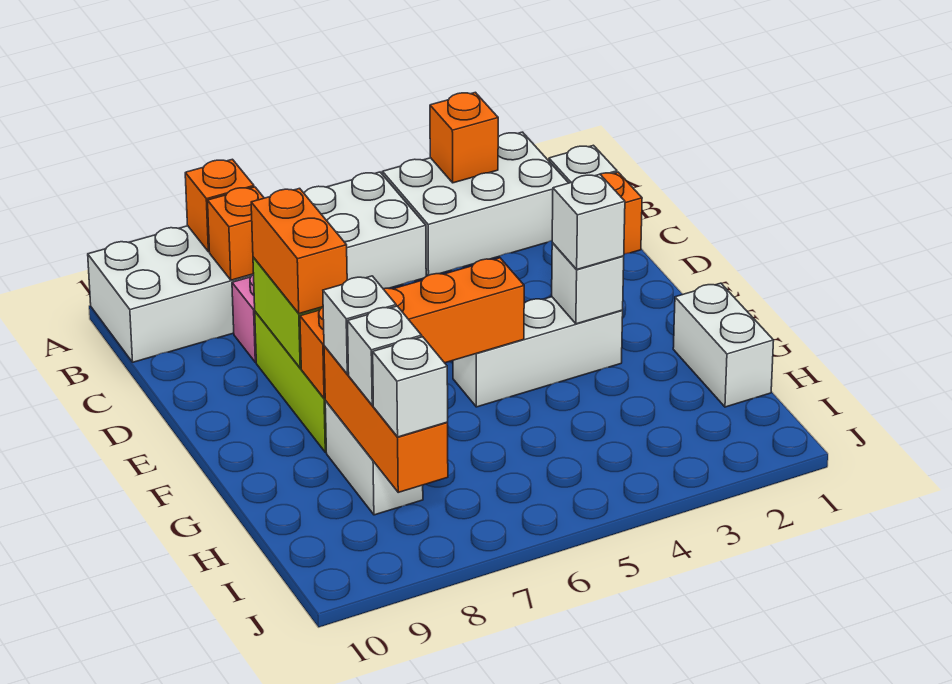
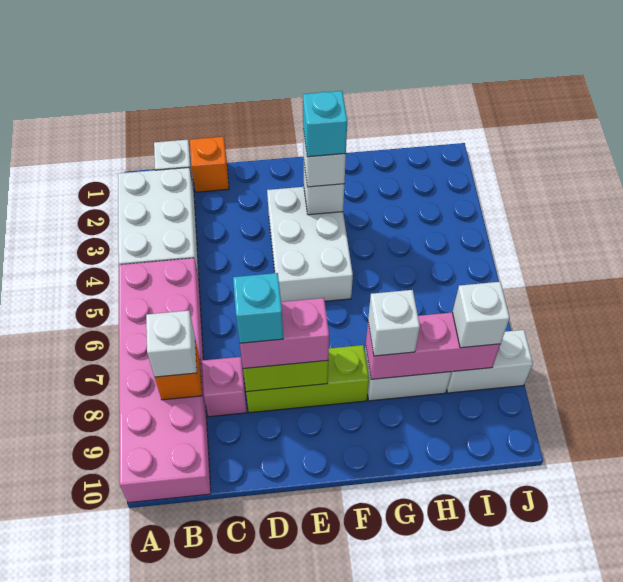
orange brick A3 level 2 -> none
white brick A5:B10 level 1 -> pink brick A5:B10 level 1
orange brick A8 level 2 -> none
orange brick D8:E8 level 3 -> pink brick D8:E8 level 3
none -> cyan brick D8 level 4
white brick F3:F5 level 1 -> white brick E3:F5 level 1
none -> cyan brick F3 level 4
orange brick F5:F8 level 2 -> none
white brick G1:H1 level 1 -> white brick I8:J8 level 1
orange brick G8:I8 level 2 -> pink brick G8:I8 level 2
white brick H8 level 3 -> white brick B8 level 3

